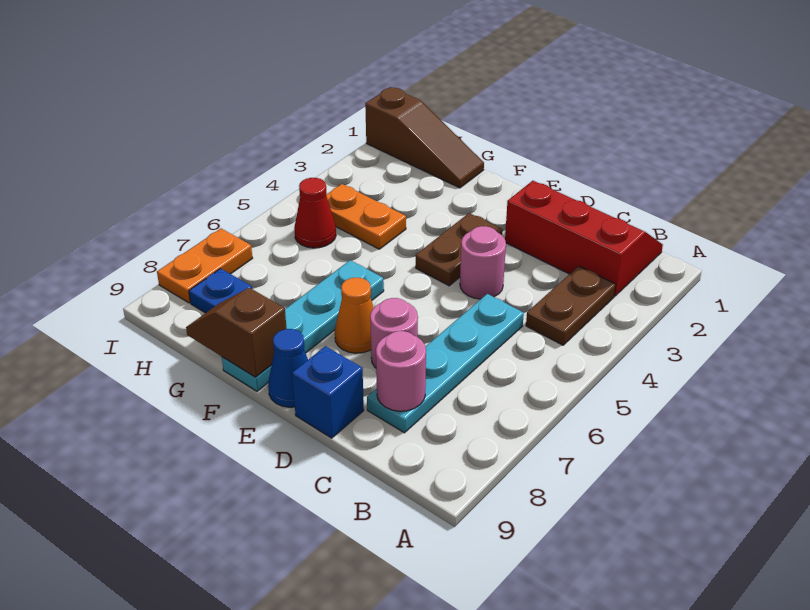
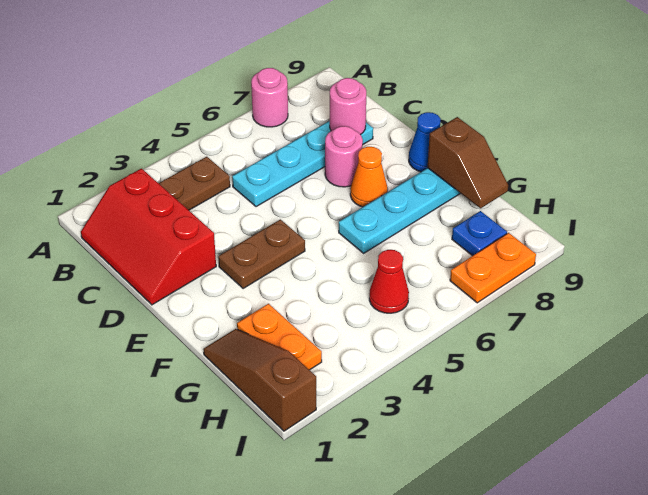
pink round brick D4 level 1 -> pink round brick A7 level 1
blue brick D9 level 1 -> none
orange plate G4:H4 level 1 -> orange plate G2:H2 level 1

